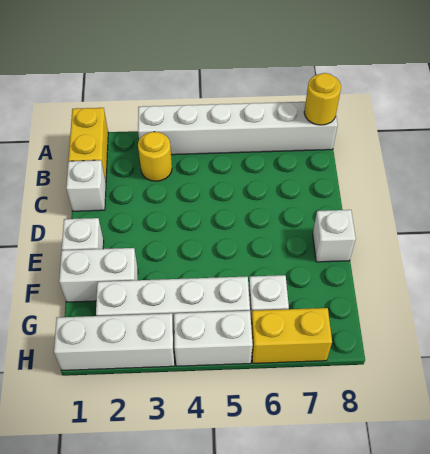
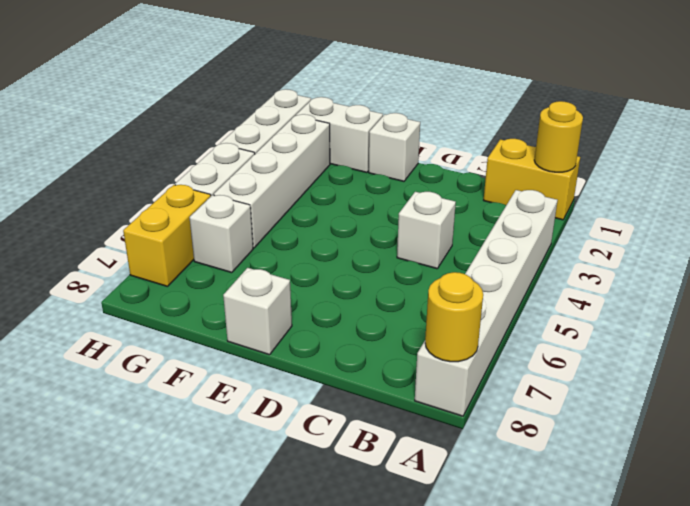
yellow round brick B3 level 1 -> yellow round brick A1 level 2
white brick C1 level 1 -> white brick C4 level 1
white brick F1:F2 level 1 -> white brick F1:G1 level 1

